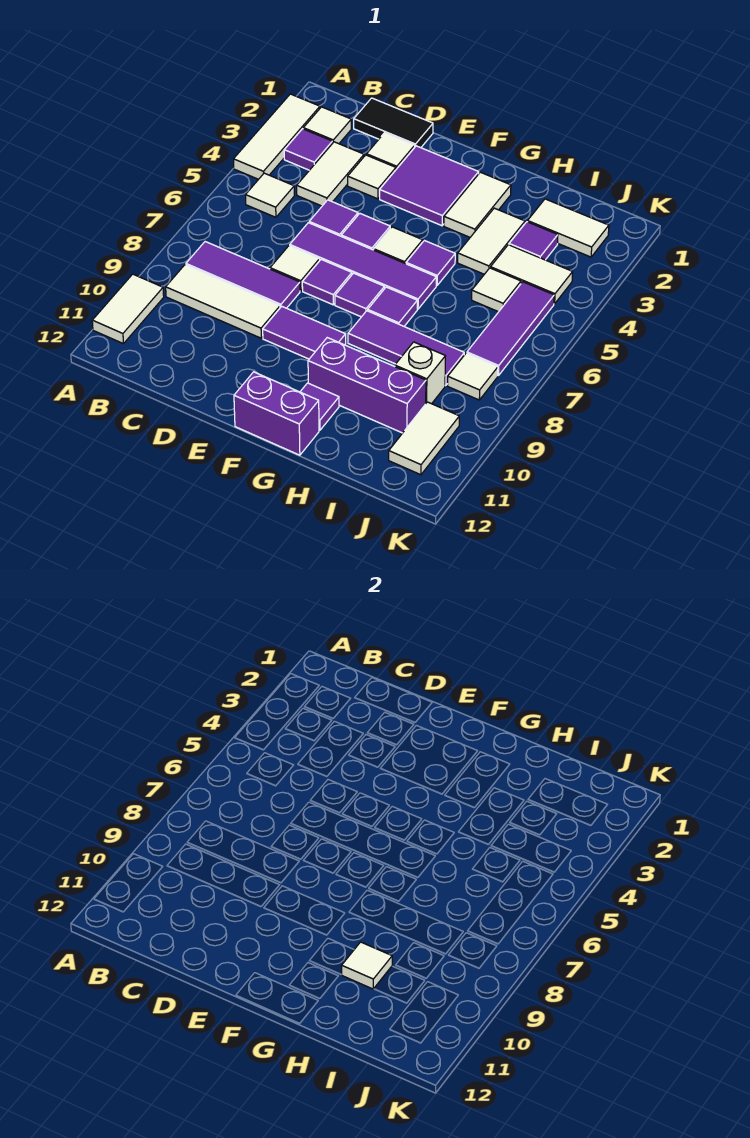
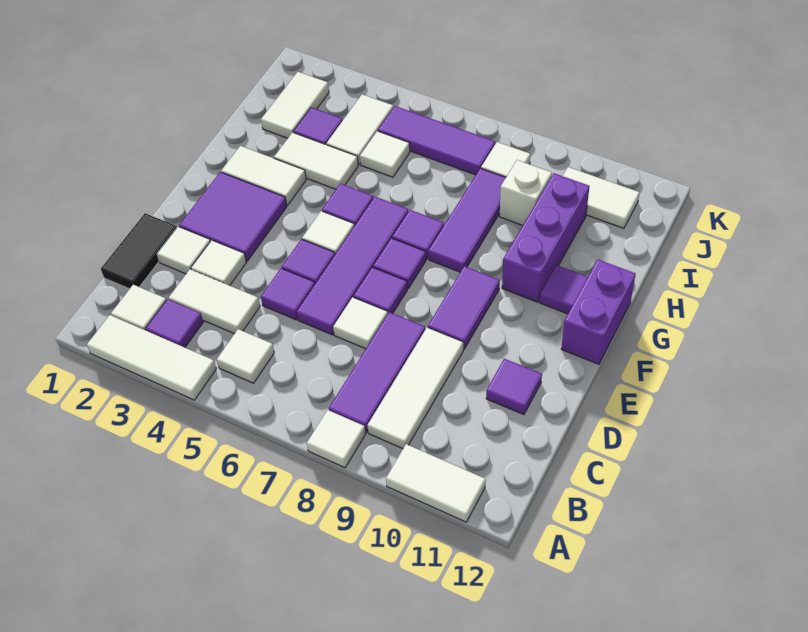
none -> purple tile D11 level 1
white tile H10 level 2 -> white tile A8 level 1

